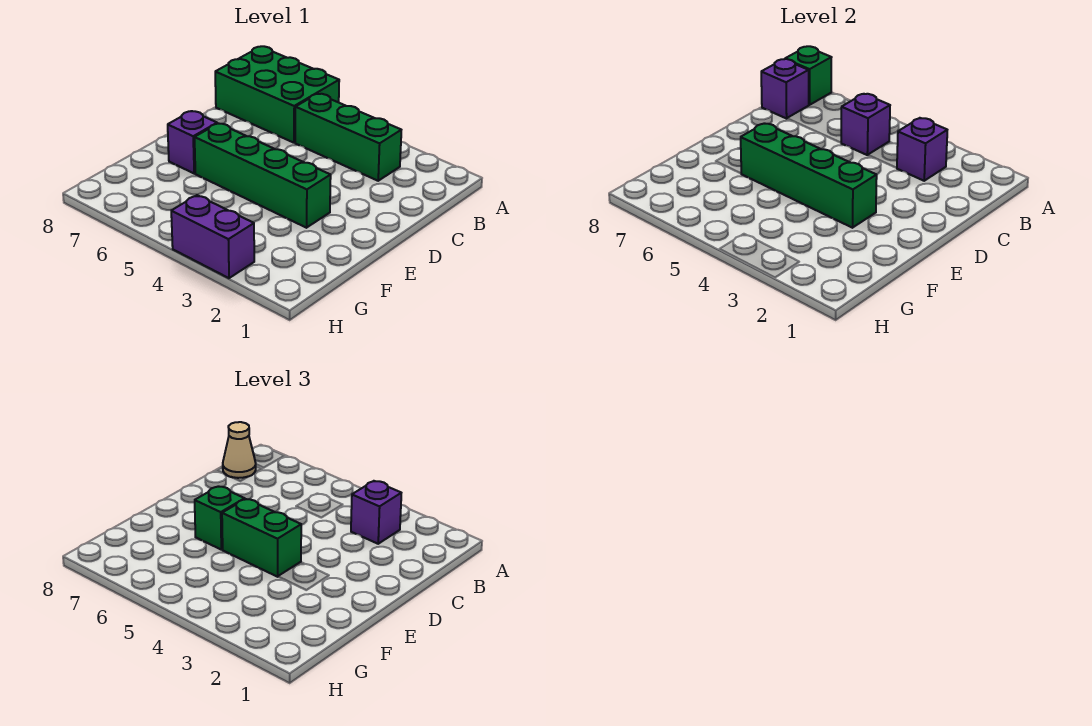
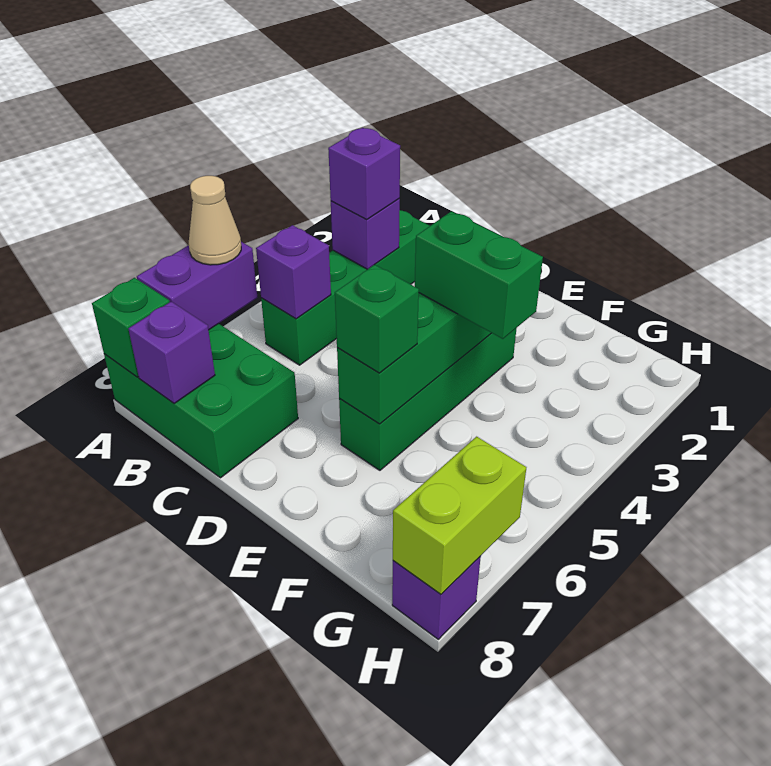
green brick A6:B8 level 1 -> green brick A7:C8 level 1
green brick B3:B5 level 1 -> green brick B2:B5 level 1
tan cone B8 level 3 -> tan cone A6 level 3
green brick E4:E5 level 3 -> green brick E4:F4 level 3
purple brick E7 level 1 -> purple brick H8 level 1
purple brick H3:H4 level 1 -> purple brick A6:A7 level 2
none -> lime brick H7:H8 level 2

